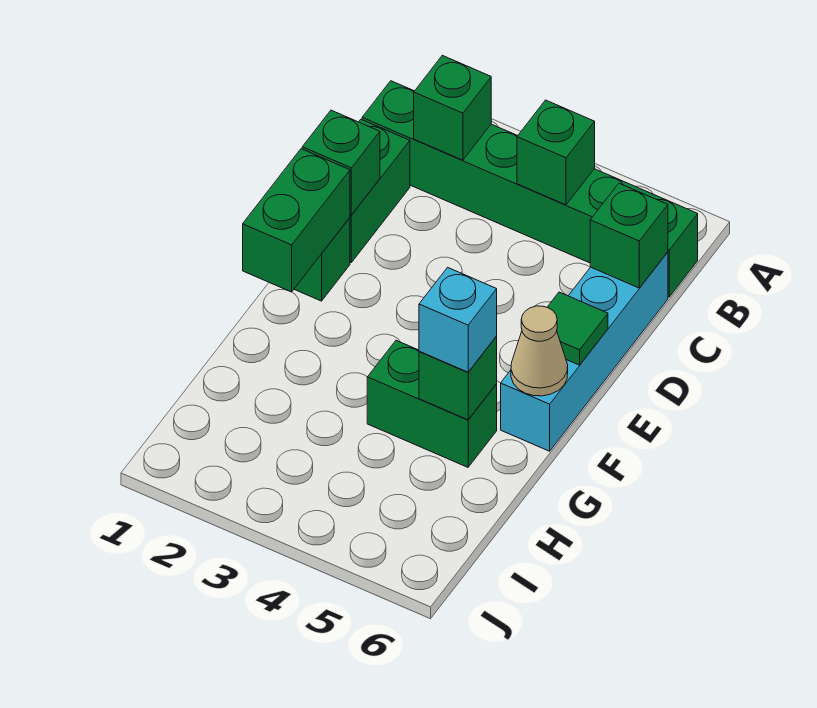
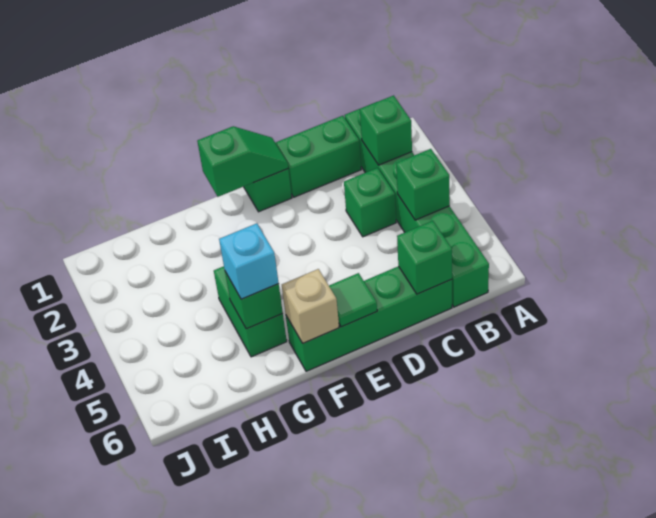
cyan brick C6:F6 level 1 -> green brick C6:F6 level 1
green brick D1 level 2 -> green brick C3 level 1
green brick E1:F1 level 2 -> green slope E1:F1 level 2 top F
tan cone F6 level 2 -> tan brick F6 level 2

